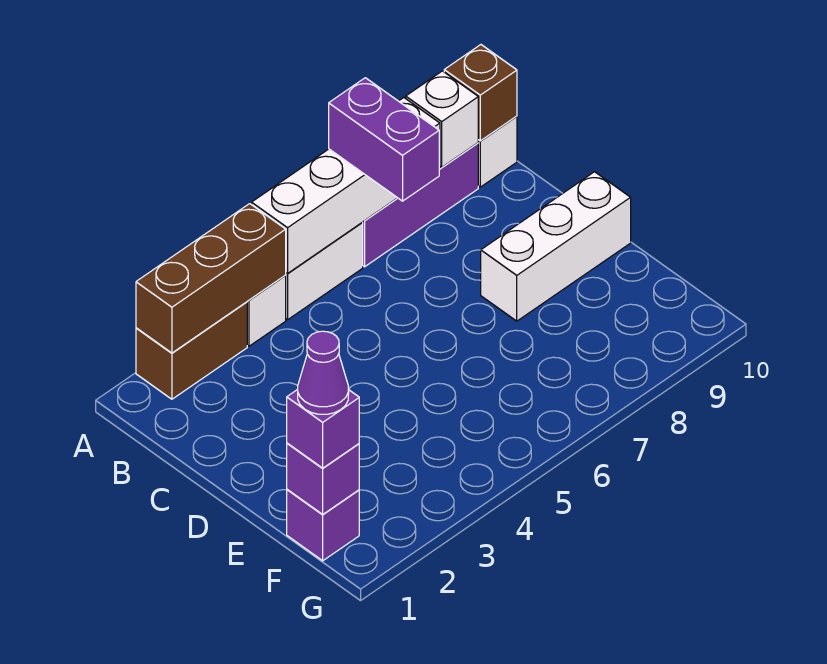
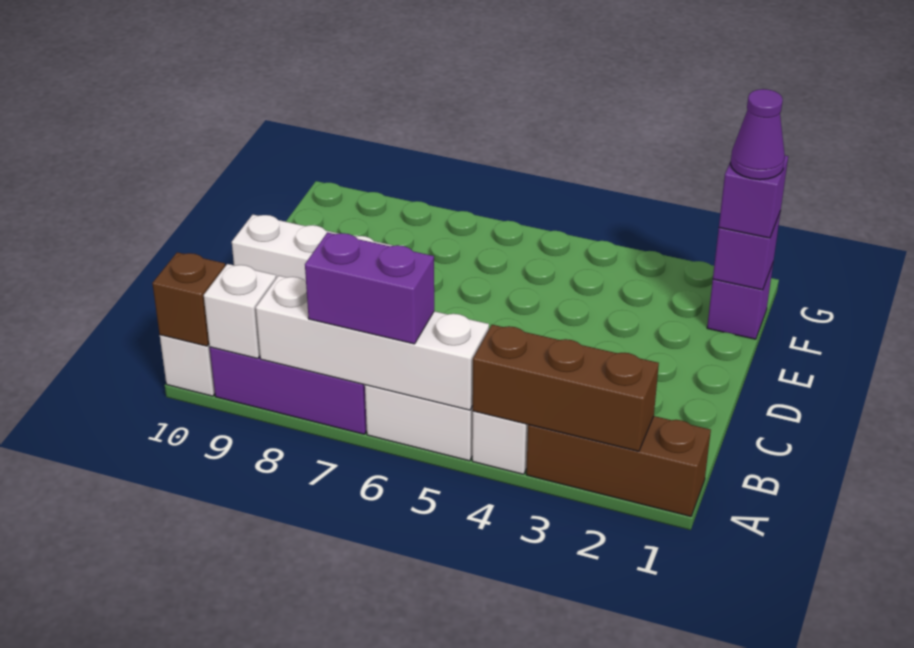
brown brick A2:A3 level 1 -> brown brick A1:A3 level 1
purple brick A7:B7 level 3 -> purple brick A6:A7 level 3

